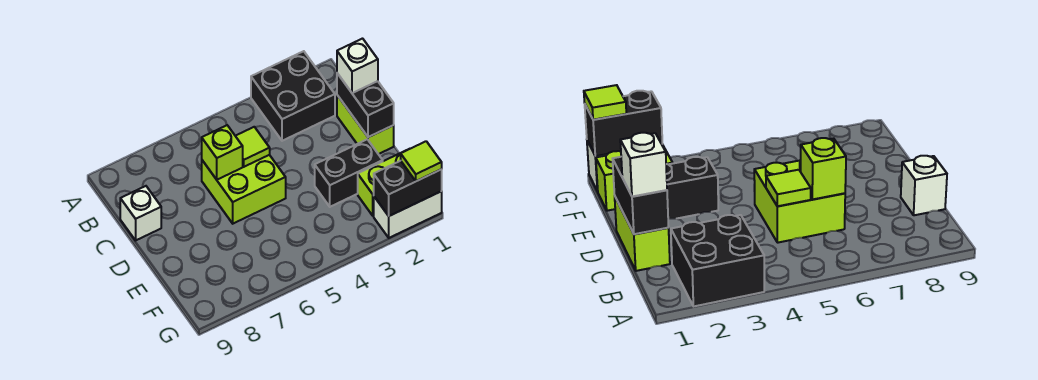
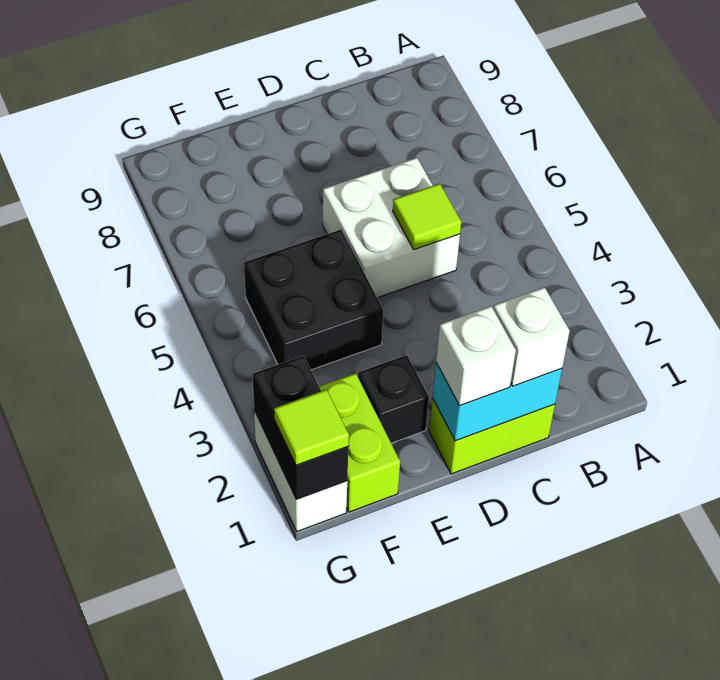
black brick A2:B3 level 1 -> black brick E4:F5 level 1
black brick C1:D1 level 2 -> cyan brick C1:D1 level 2
lime brick C5:D6 level 1 -> white brick C5:D6 level 1
lime brick C6 level 2 -> none
white brick C9 level 1 -> white brick D1 level 3
black brick E2:E3 level 1 -> black brick E2 level 1

